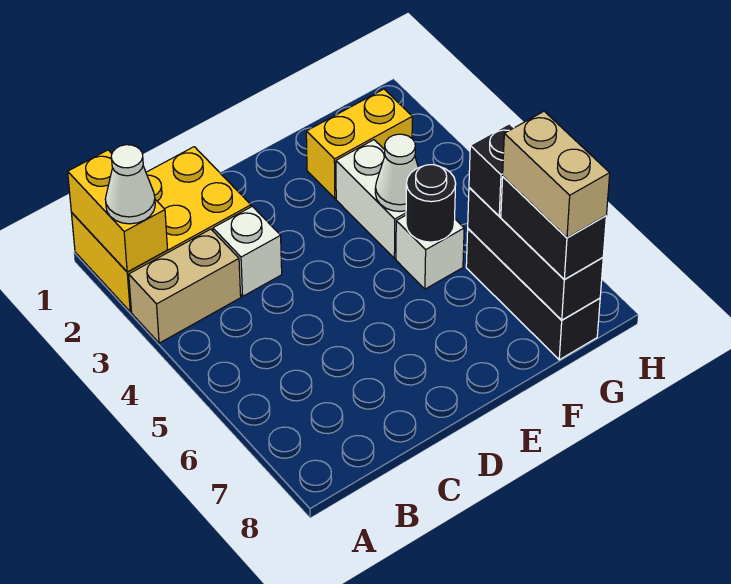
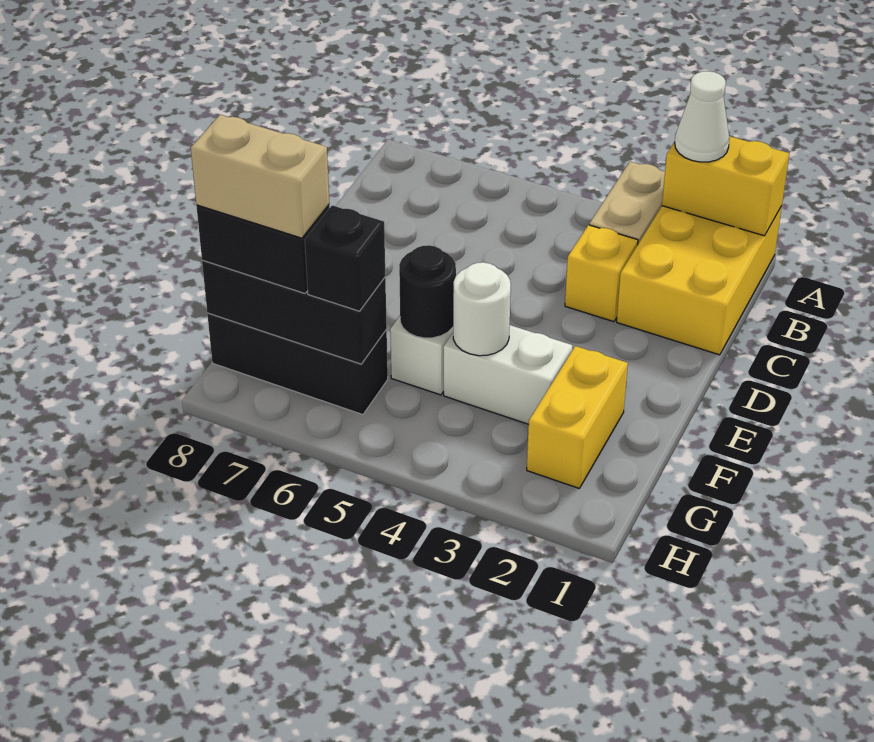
white brick C3 level 1 -> yellow brick C3 level 1
white cone F4 level 2 -> white round brick F4 level 2

